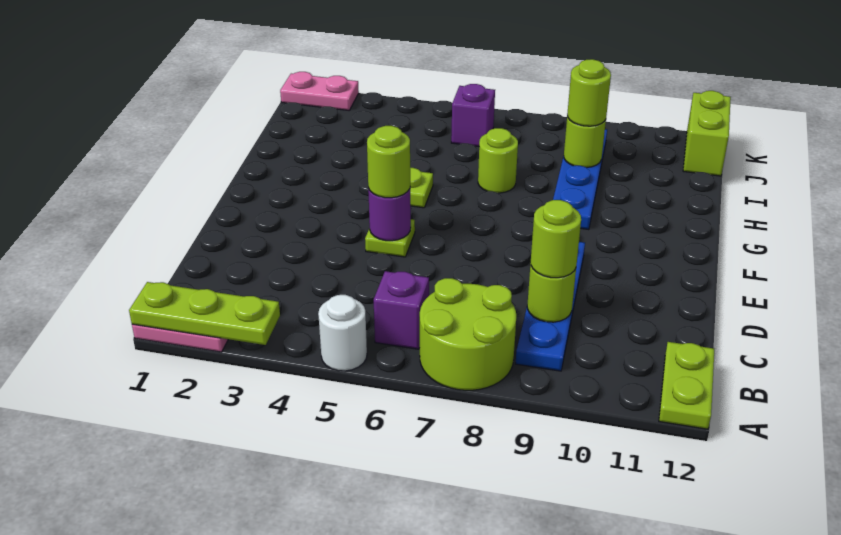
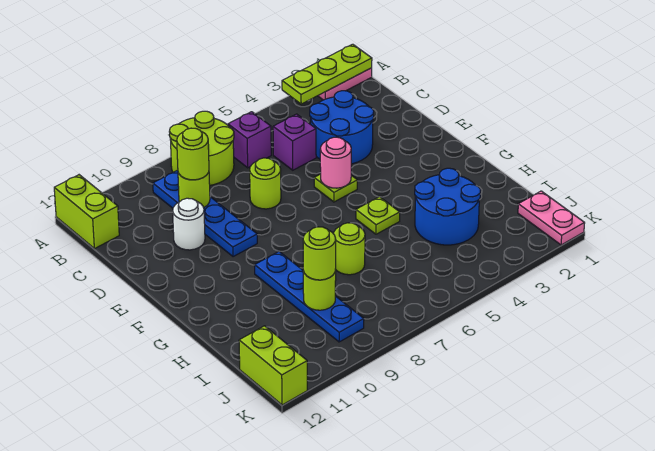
white round brick A5 level 1 -> white round brick D10 level 1
lime plate A12:B12 level 1 -> lime brick A12:B12 level 1
none -> blue round brick C3:D4 level 1
purple round brick E5 level 2 -> pink round brick E5 level 2
lime round brick E5 level 3 -> lime round brick D7 level 1
none -> blue round brick H3:I4 level 1
purple brick J6 level 1 -> purple brick C5 level 1
pink plate K1:K2 level 1 -> pink plate J1:K1 level 1

